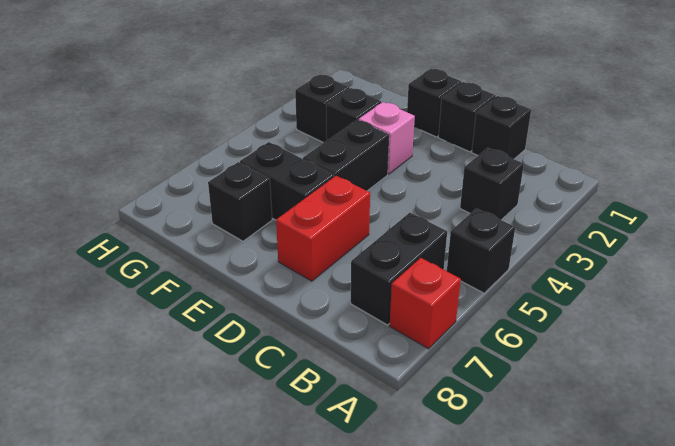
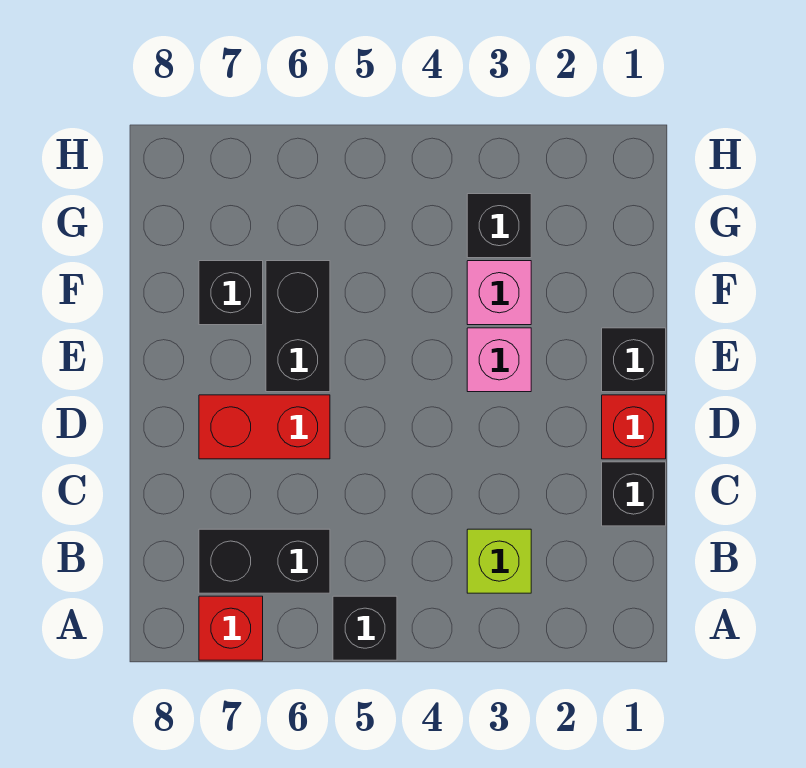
black brick B3 level 1 -> lime brick B3 level 1
black brick D1 level 1 -> red brick D1 level 1
black brick E4:E5 level 1 -> none
black brick F3 level 1 -> pink brick F3 level 1

